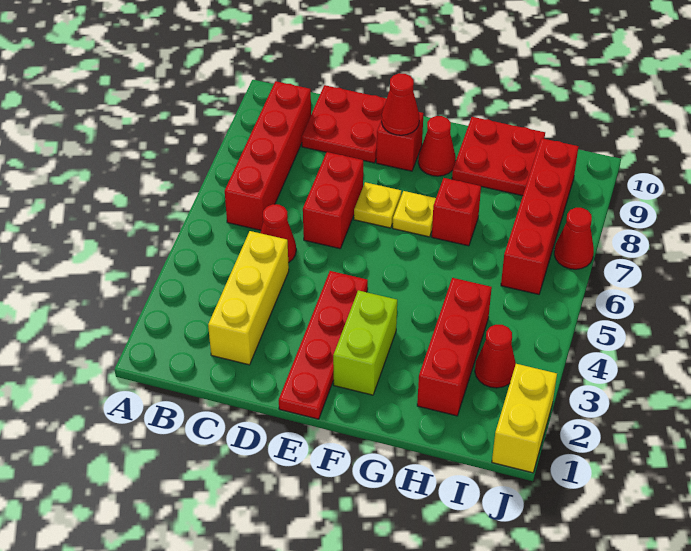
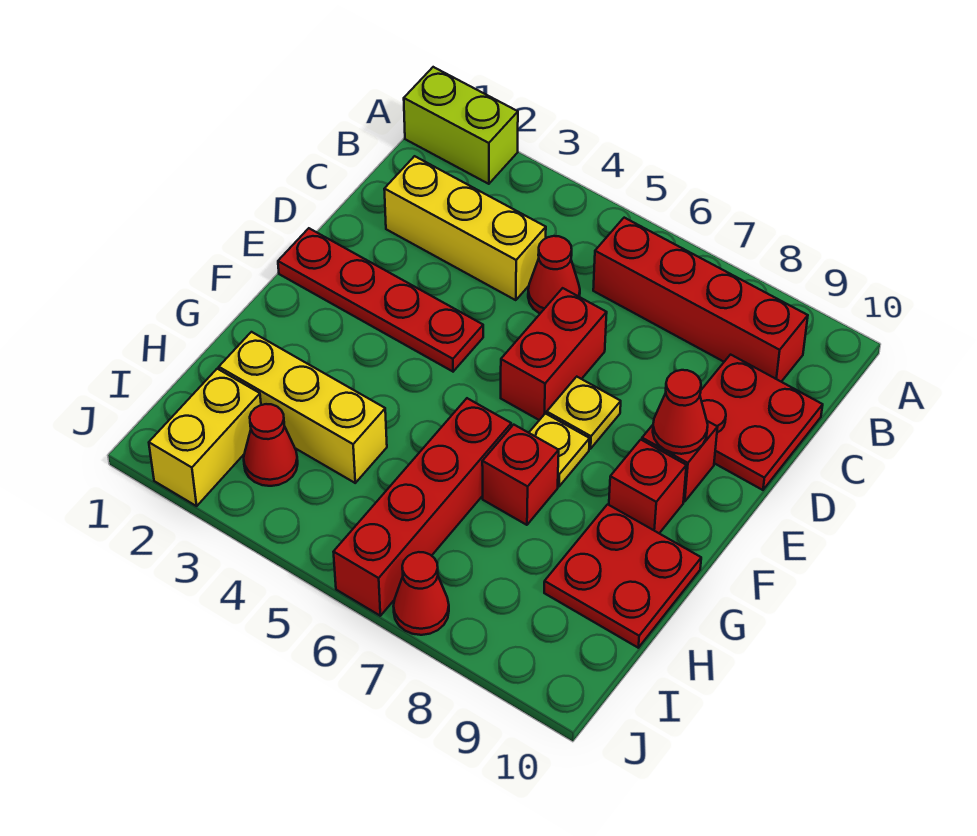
red brick D6:D7 level 1 -> red brick D6:E6 level 1
lime brick F2:F3 level 1 -> lime brick A1:A2 level 1
red cone F9 level 1 -> red brick F9 level 1
red brick H2:H4 level 1 -> yellow brick H2:H4 level 1
red brick I6:I9 level 1 -> red brick G6:J6 level 1
yellow brick J1:J2 level 1 -> yellow brick I2:J2 level 1

